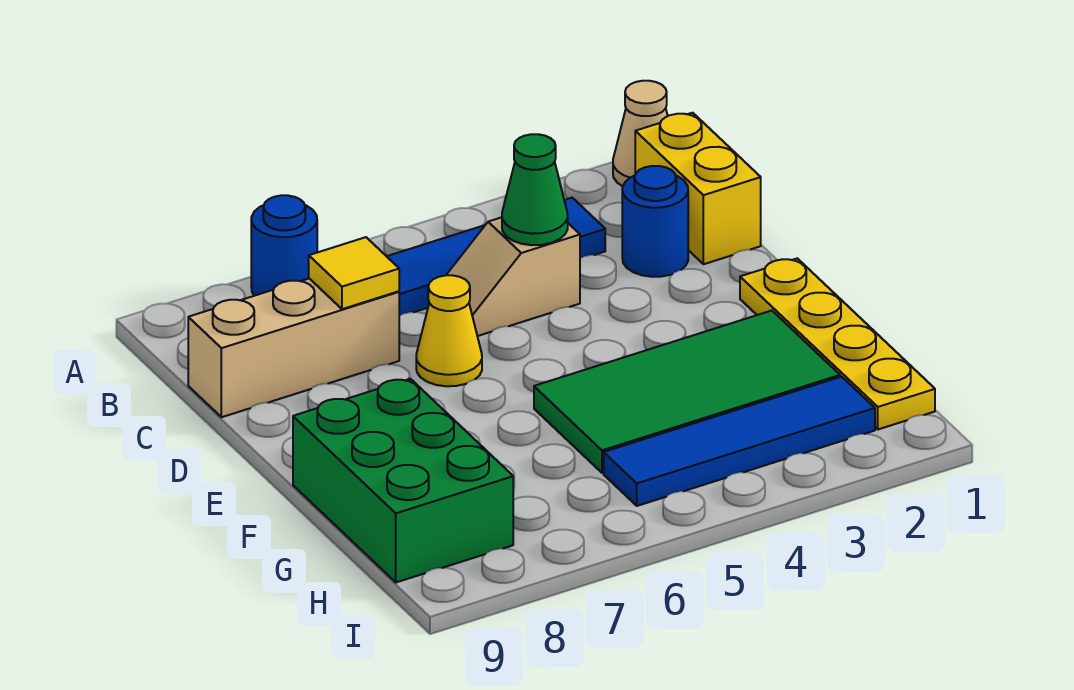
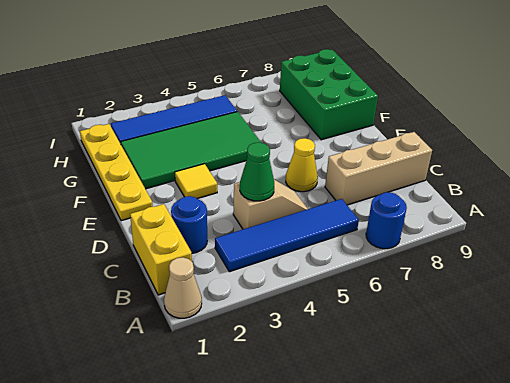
yellow tile C7 level 2 -> yellow tile E3 level 1

